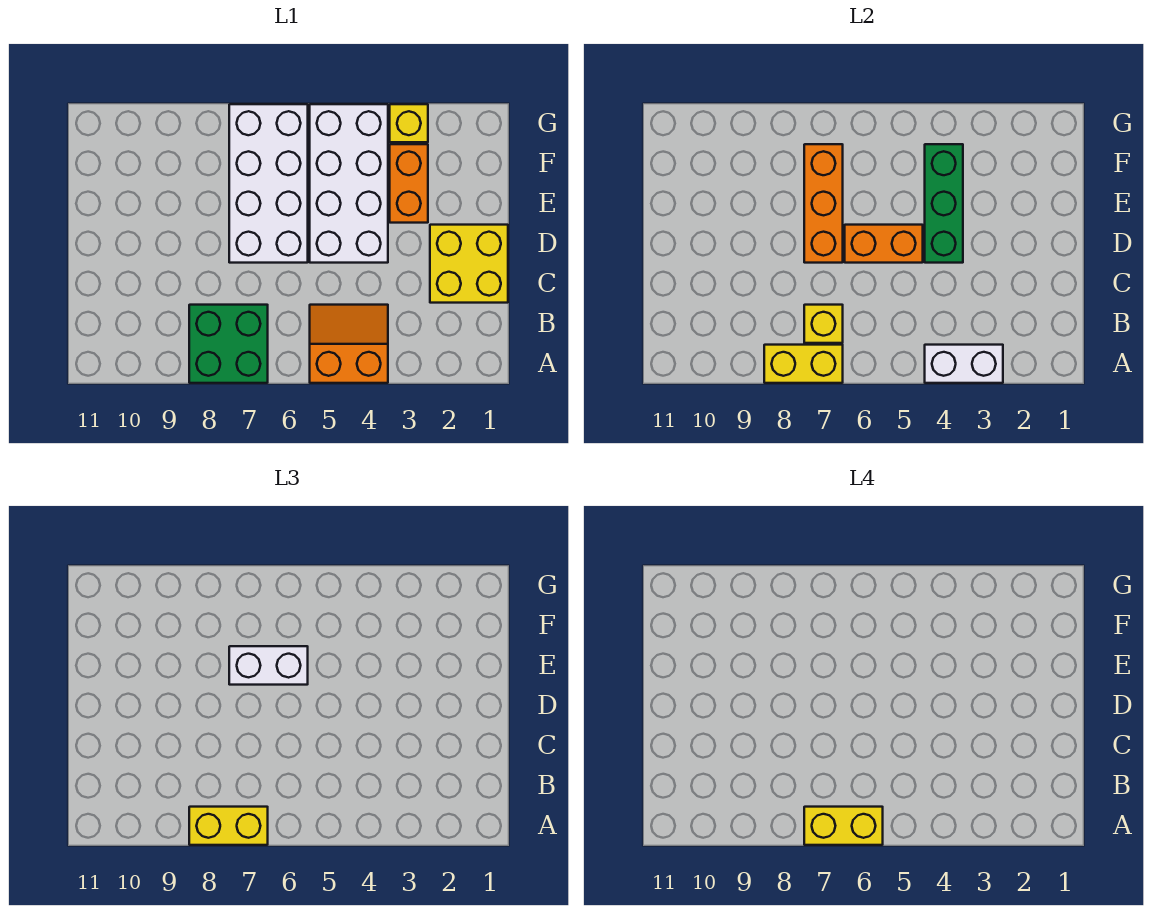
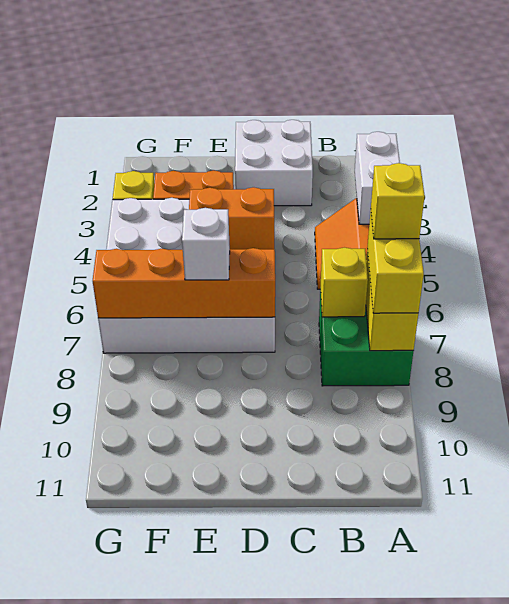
yellow brick A6:A7 level 4 -> yellow brick A7 level 4
yellow brick C1:D2 level 1 -> white brick C1:D2 level 1
green brick D4:F4 level 2 -> none
orange brick D5:D6 level 2 -> orange brick D5:E5 level 2
orange brick D7:F7 level 2 -> orange brick D7:G7 level 2
white brick E6:E7 level 3 -> white brick E7 level 3

